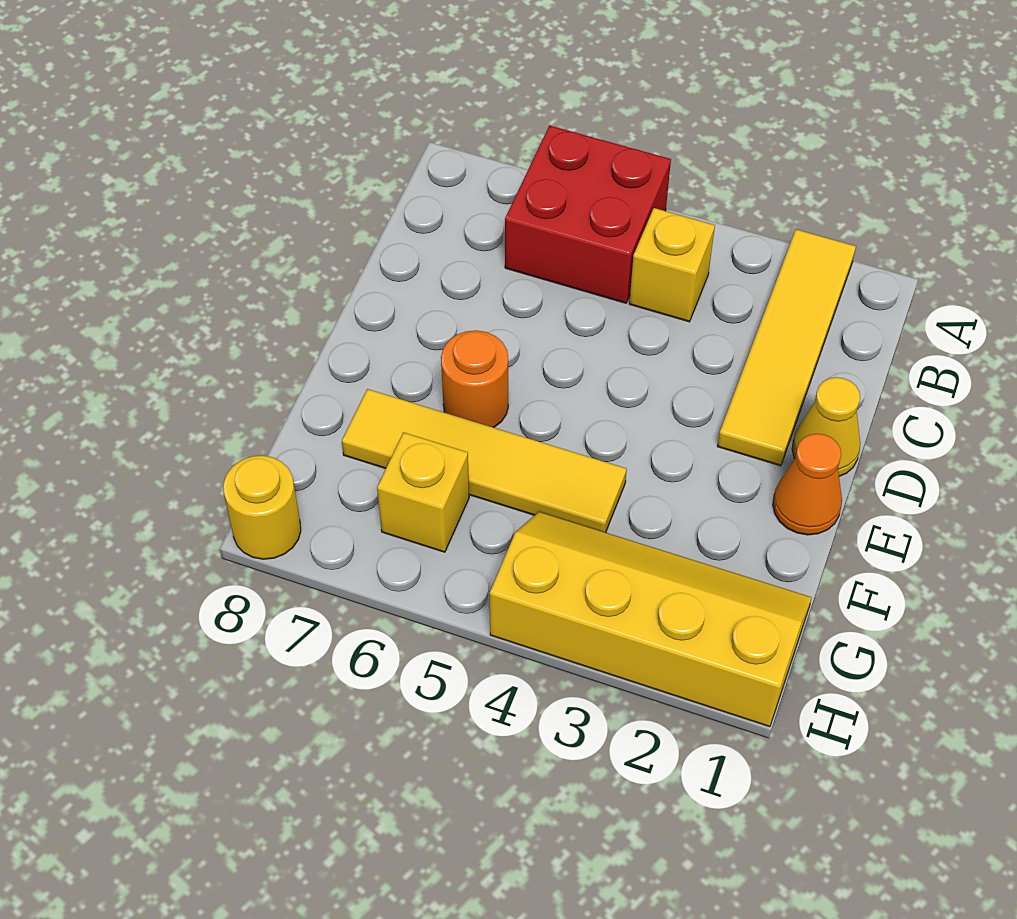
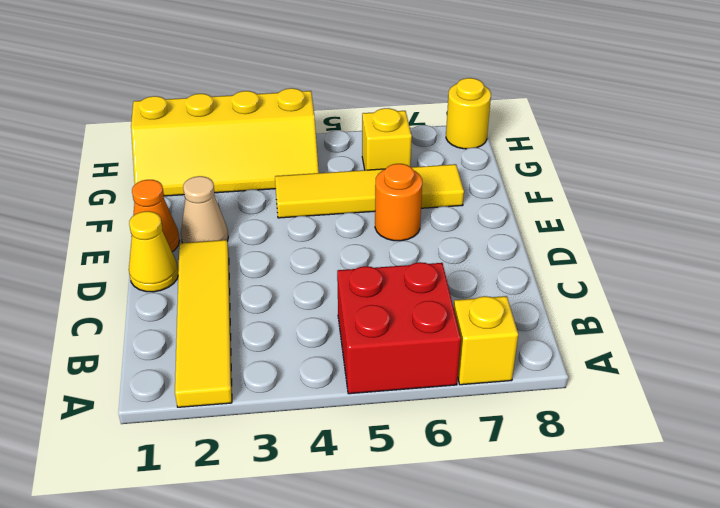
yellow brick B4 level 1 -> yellow brick A7 level 1
none -> tan cone E2 level 1

